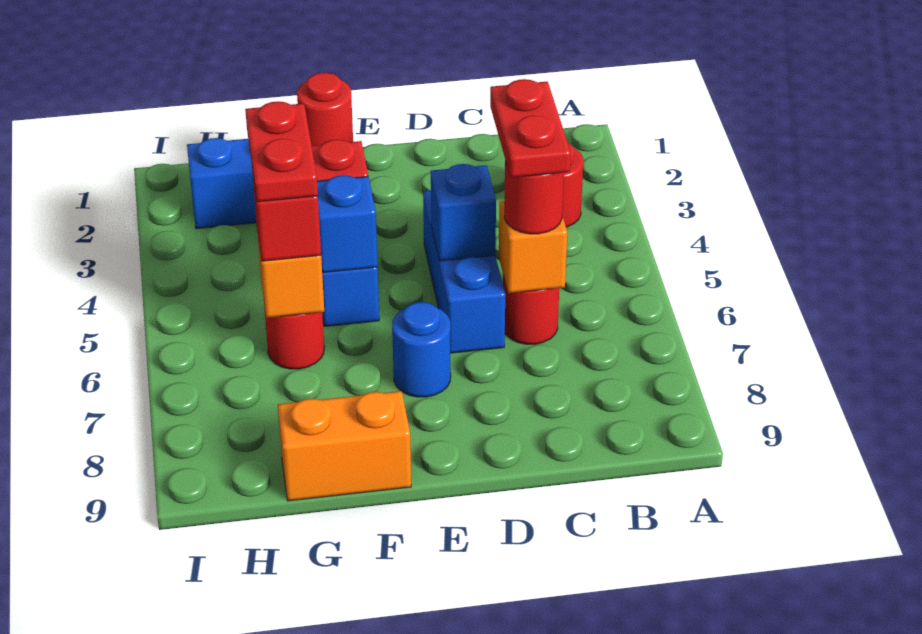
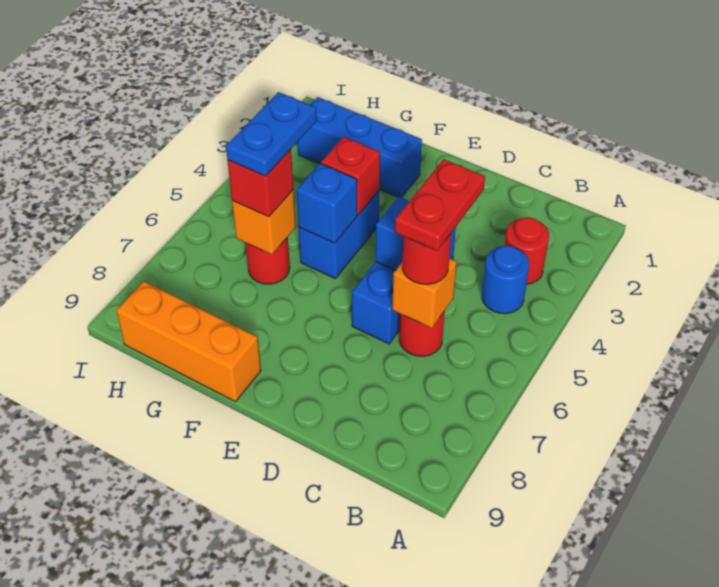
blue round brick E7 level 1 -> blue round brick B4 level 1
red round brick F2 level 2 -> none
orange brick F9:G9 level 1 -> orange brick F9:H9 level 1
red plate G5:G6 level 4 -> blue plate G5:G6 level 4

